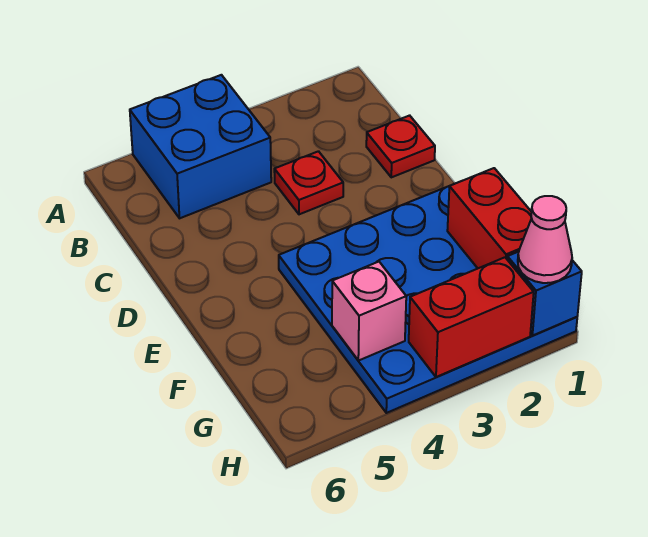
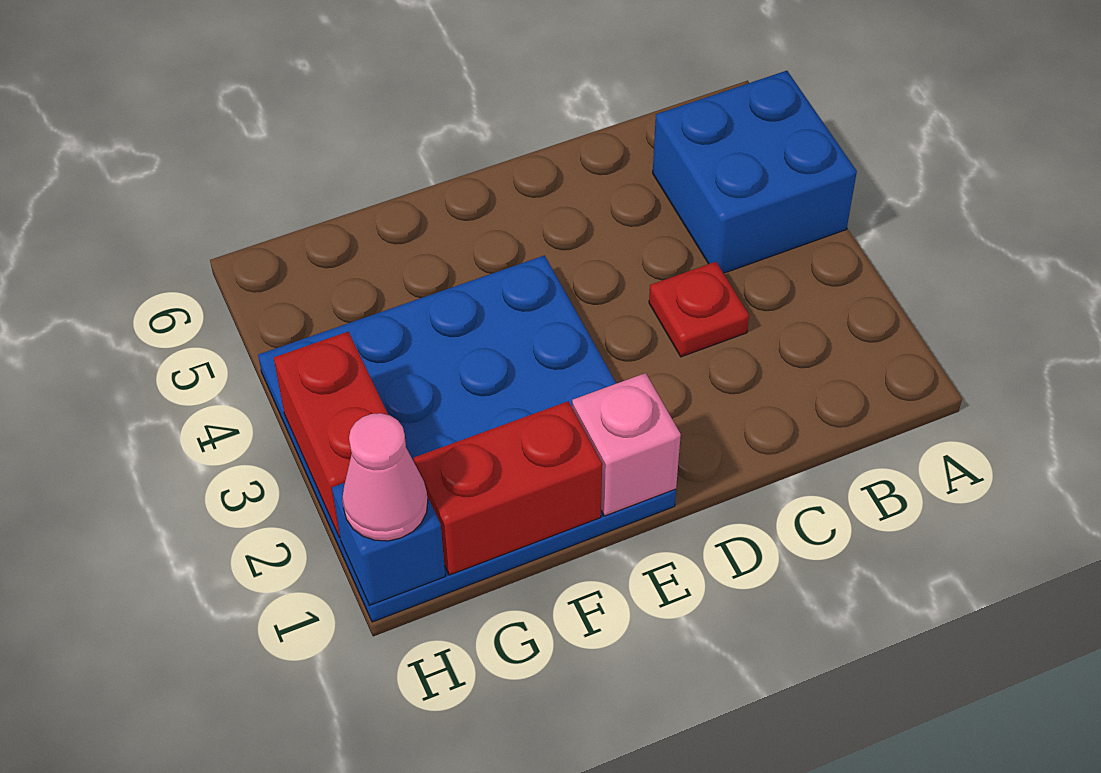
red plate C1 level 1 -> none
pink brick G4 level 2 -> pink brick E1 level 2

